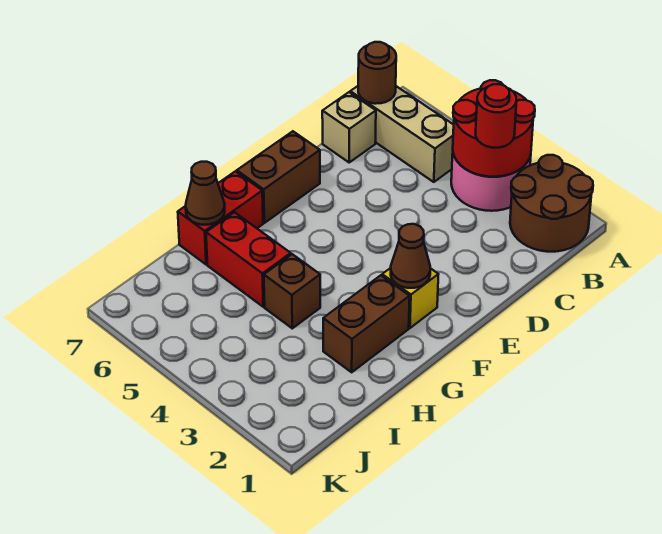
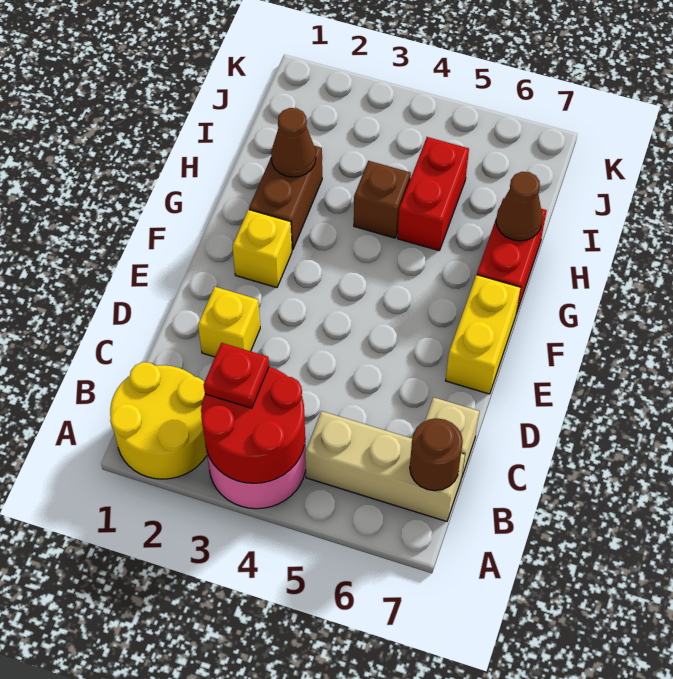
brown round brick A1:B2 level 1 -> yellow round brick A1:B2 level 1
red round brick B3 level 3 -> red plate B3 level 3
none -> yellow brick D2 level 1
brown brick E7:F7 level 1 -> yellow brick E7:F7 level 1
brown cone F2 level 2 -> brown cone H2 level 2
red brick H5:H6 level 1 -> red brick H5:I5 level 1

